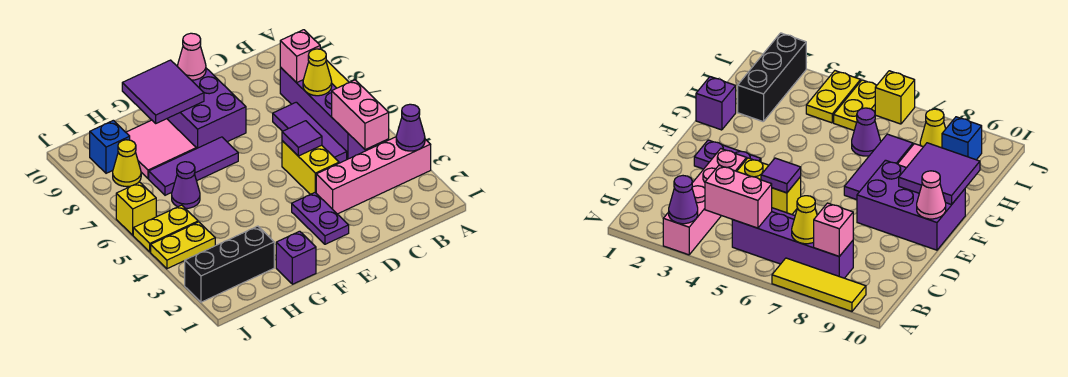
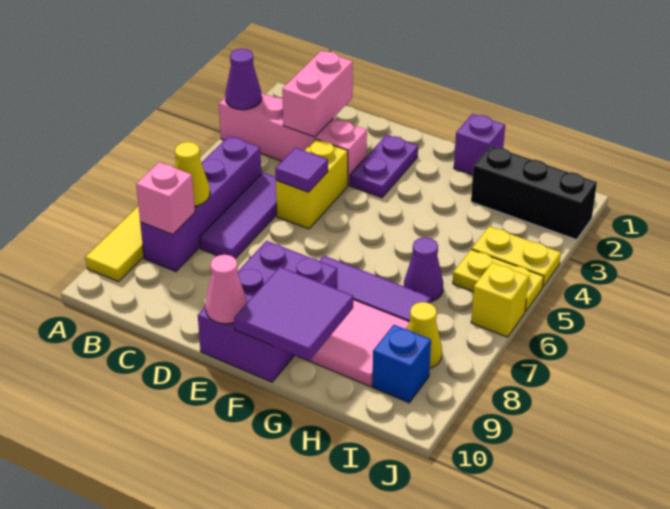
pink brick B4:B5 level 2 -> pink brick C2:C3 level 2

